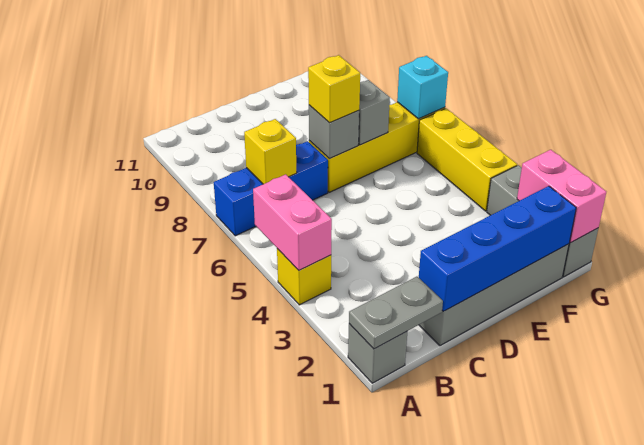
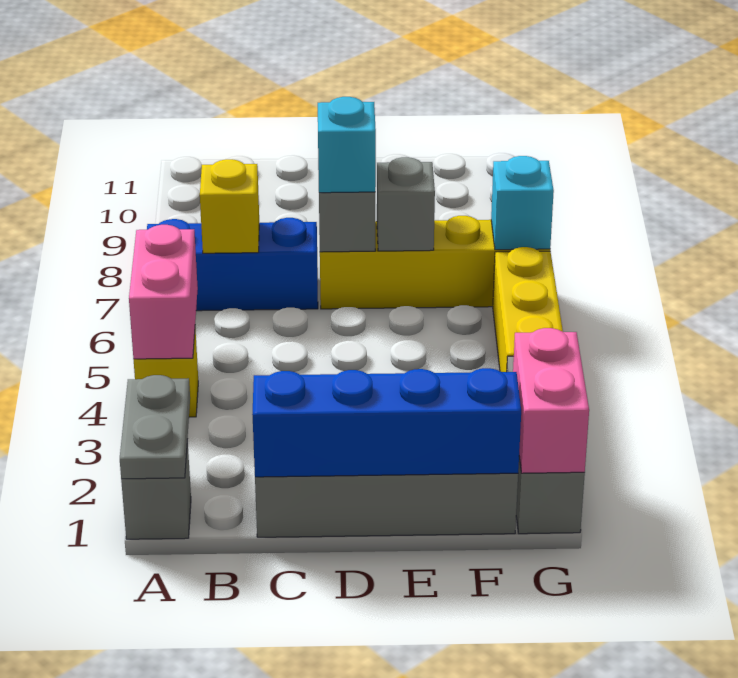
grey plate A1:B1 level 2 -> grey plate A1:A2 level 2
yellow brick D7 level 3 -> cyan brick D7 level 3

